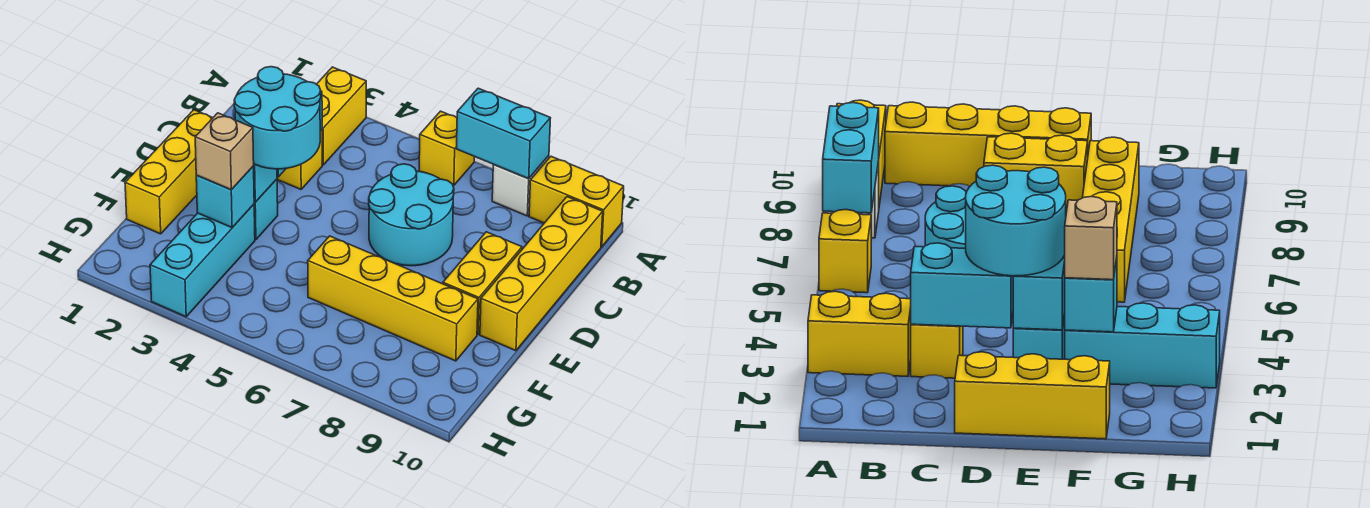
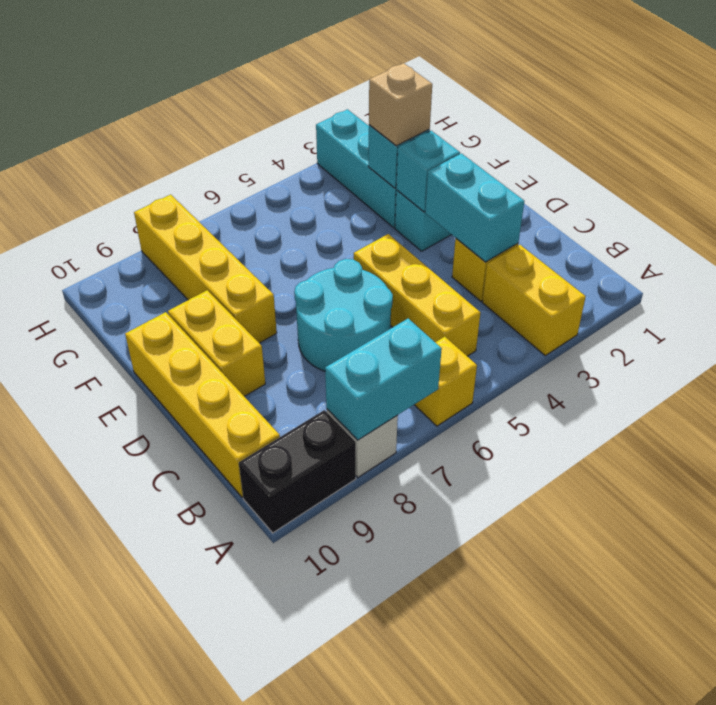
yellow brick A9:A10 level 1 -> black brick A9:A10 level 1
yellow brick D1:F1 level 1 -> yellow brick B5:D5 level 1
cyan round brick D3:E4 level 3 -> none
yellow brick F6:F9 level 1 -> yellow brick E8:H8 level 1

